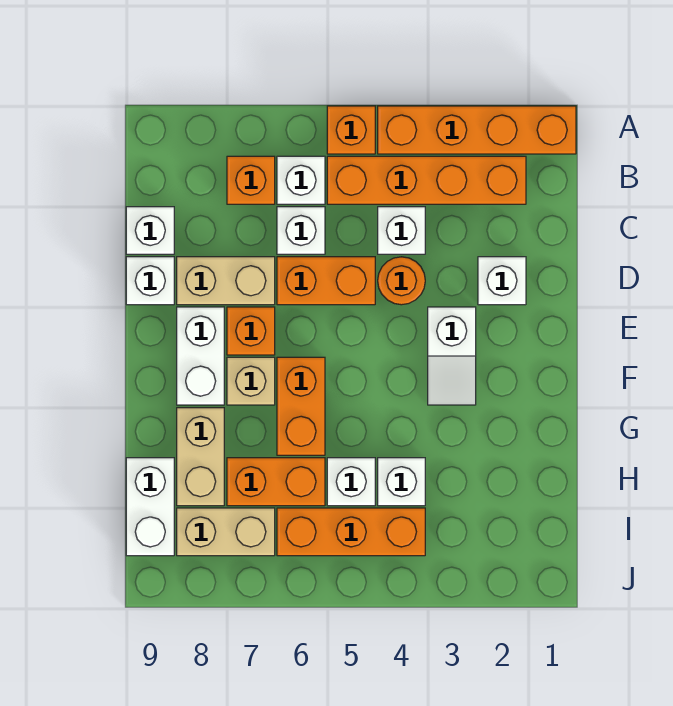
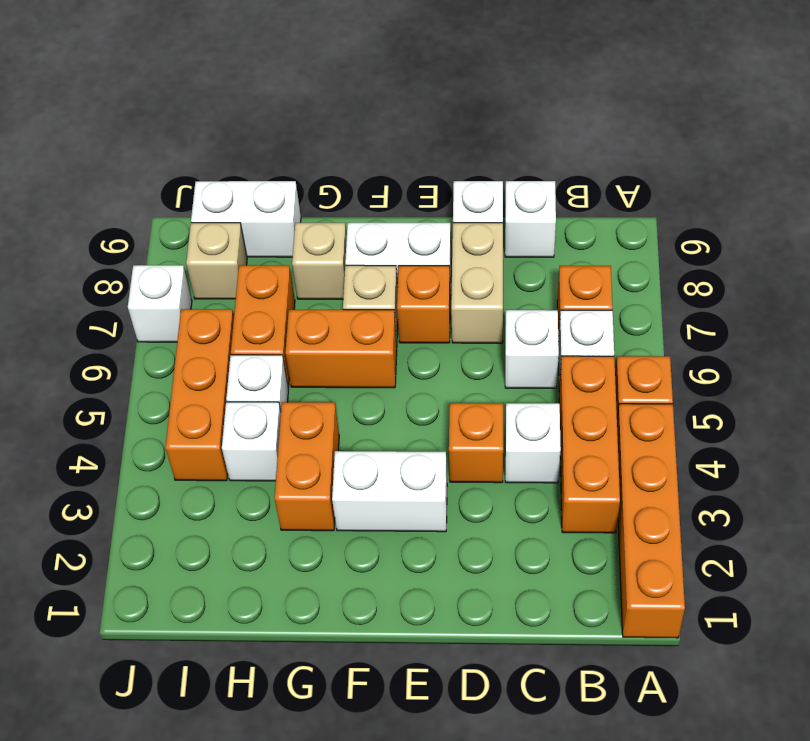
orange brick B2:B5 level 1 -> orange brick B3:B5 level 1
white brick D2 level 1 -> white brick J7 level 1
orange round brick D4 level 1 -> orange brick D4 level 1
orange brick D5:D6 level 1 -> orange brick G3:G4 level 1
white slope E3:F3 level 1 top E -> white brick E3:F3 level 1
tan brick G8:H8 level 1 -> tan brick G8 level 1
tan brick I7:I8 level 1 -> tan brick I8 level 1

